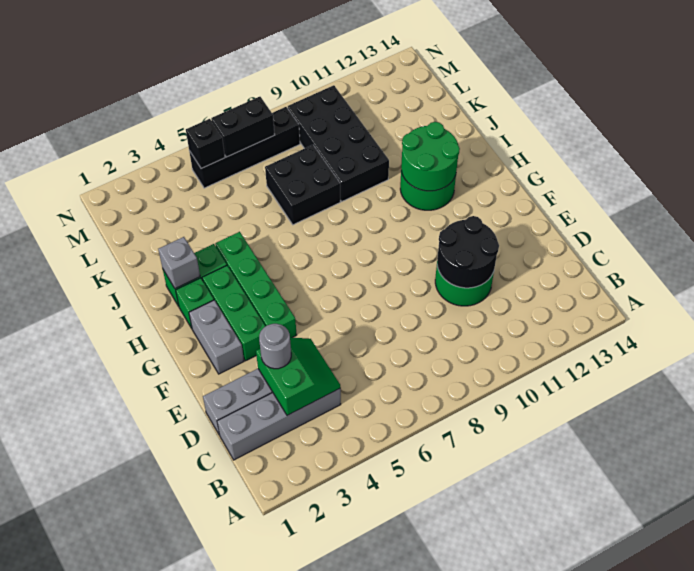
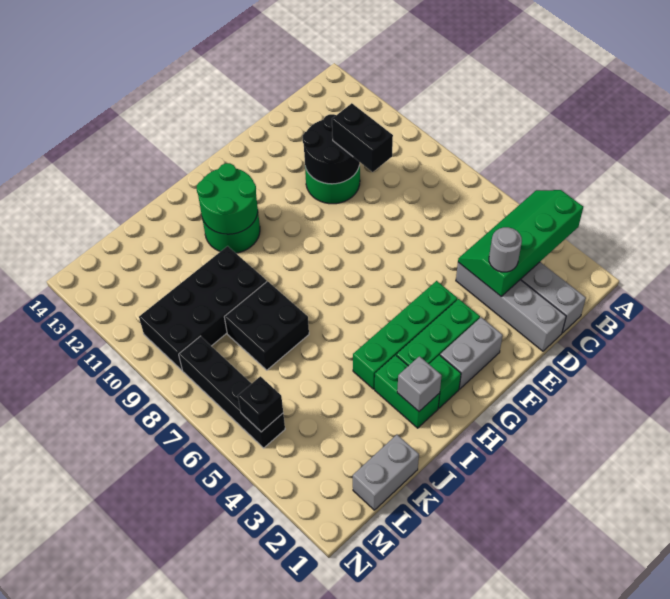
green slope C3:D4 level 2 top 3 -> green slope A3:D4 level 2 top 3
none -> grey brick K1:L1 level 1
black brick M6:M7 level 2 -> black brick D9:D10 level 3

